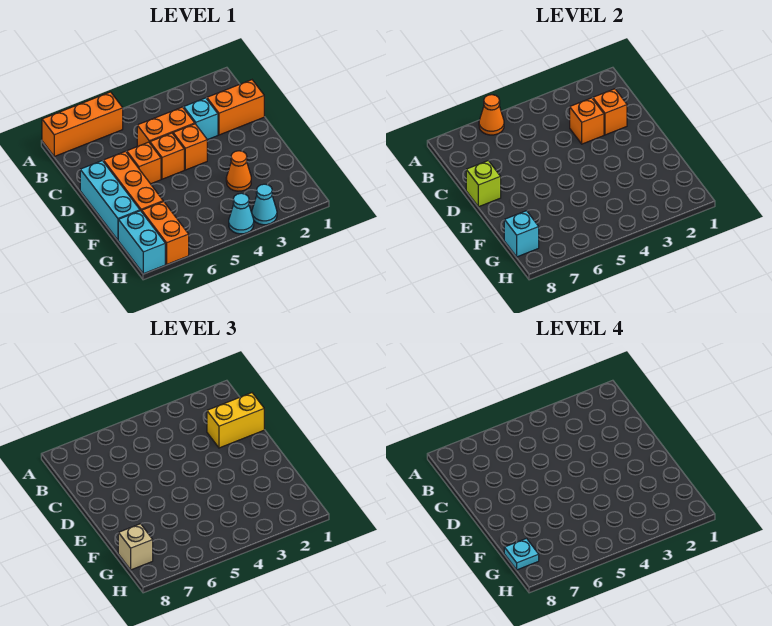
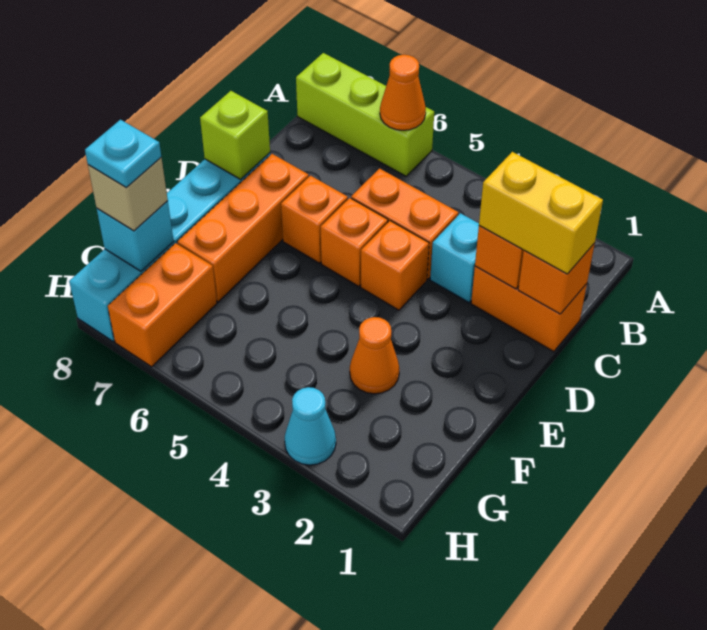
orange brick A6:A8 level 1 -> lime brick A6:A8 level 1
orange brick C3 level 2 -> orange brick C1 level 2
cyan cone H4 level 1 -> none

